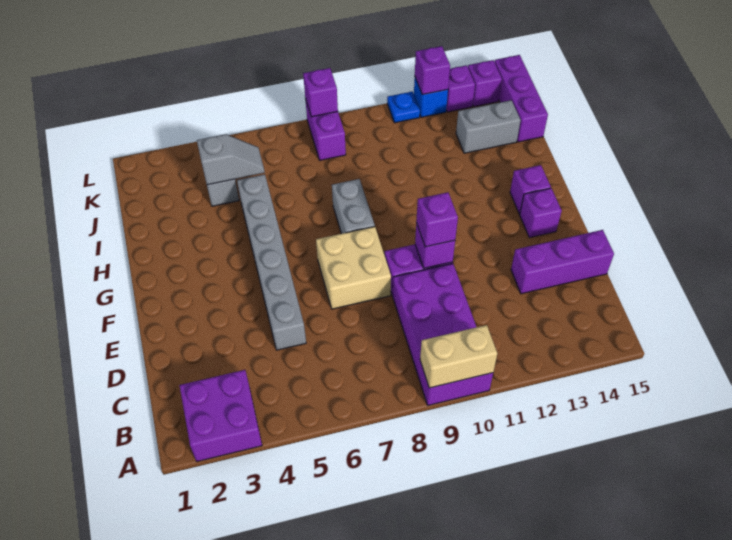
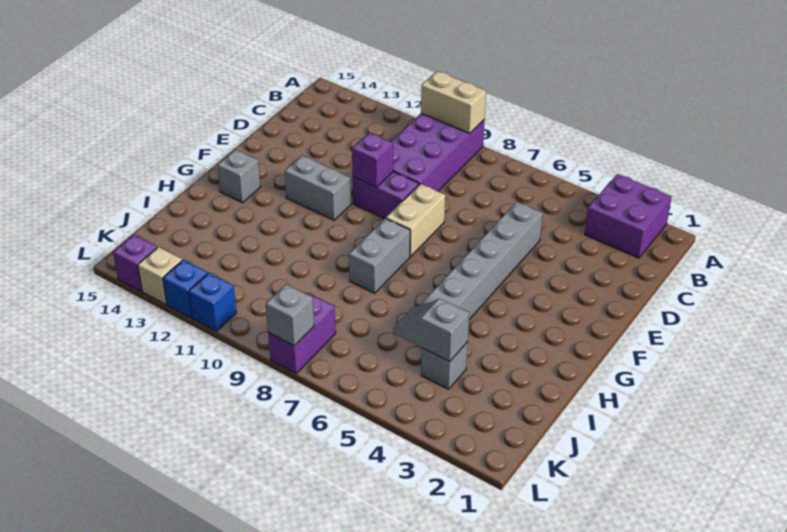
purple brick D13:D15 level 1 -> none
tan brick E7:F8 level 1 -> tan brick E8:F8 level 1
purple brick E10 level 3 -> none
purple brick F14 level 1 -> none
purple brick G14 level 1 -> grey brick G14 level 1
grey brick J13:J14 level 1 -> grey brick F11:F12 level 1
purple brick J15:L15 level 1 -> none
purple brick L8 level 2 -> grey brick L8 level 2
blue plate L11 level 1 -> blue brick L11 level 1
purple brick L12 level 2 -> none
purple brick L13 level 1 -> tan brick L13 level 1

